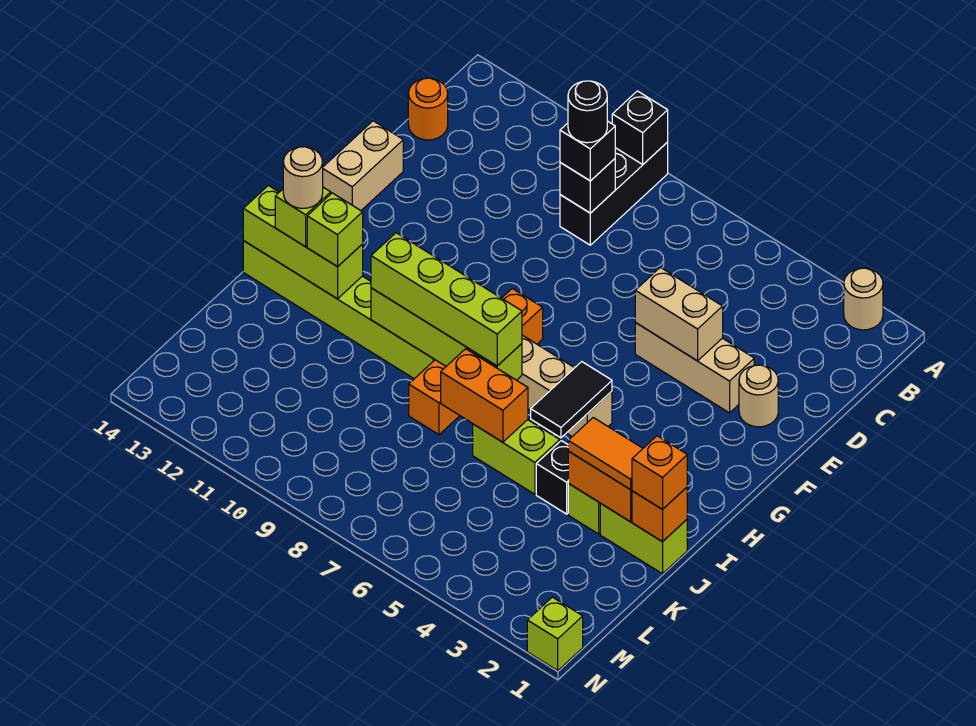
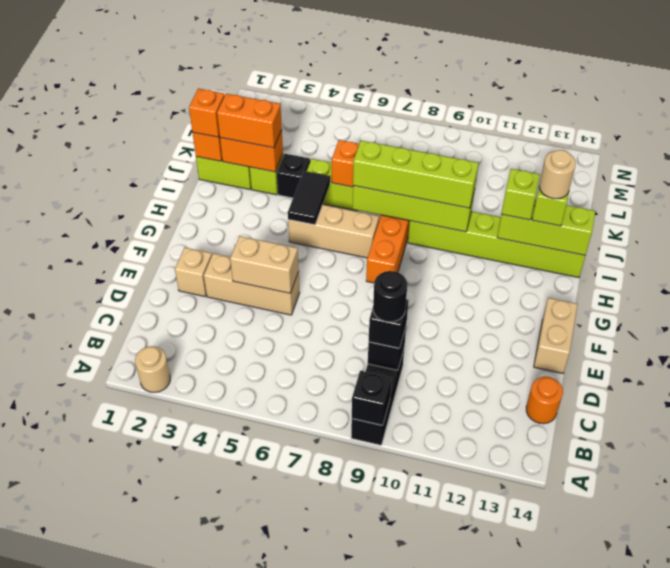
tan round brick E2 level 1 -> tan brick E2 level 1
orange tile J2:J3 level 3 -> orange brick J2:J3 level 3
lime brick N1 level 1 -> none

